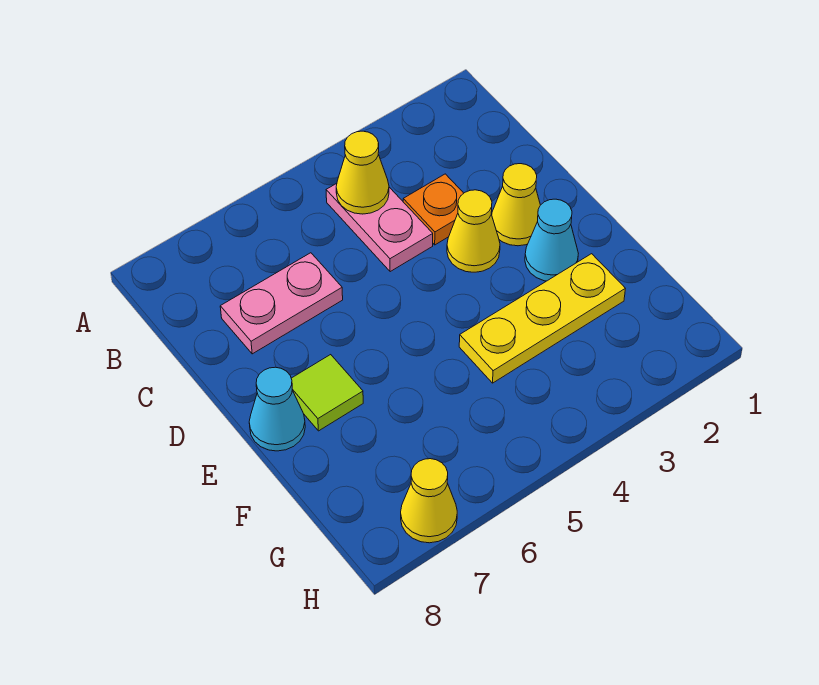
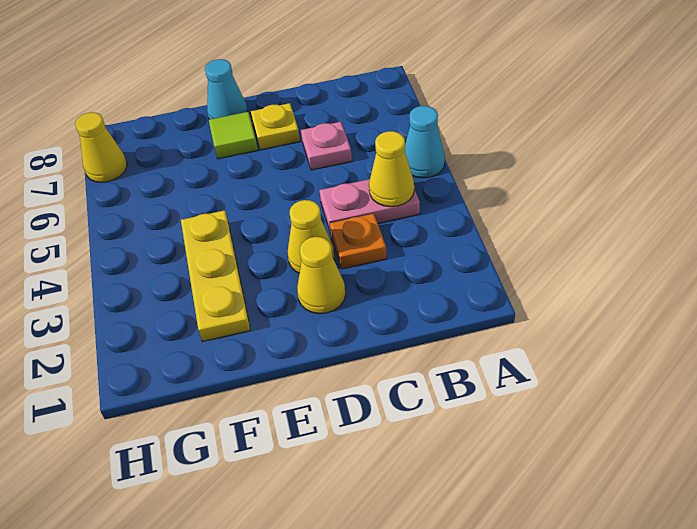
pink plate C6:C7 level 1 -> pink plate C6 level 1
none -> yellow plate D7 level 1
cyan cone E2 level 1 -> cyan cone A5 level 1

